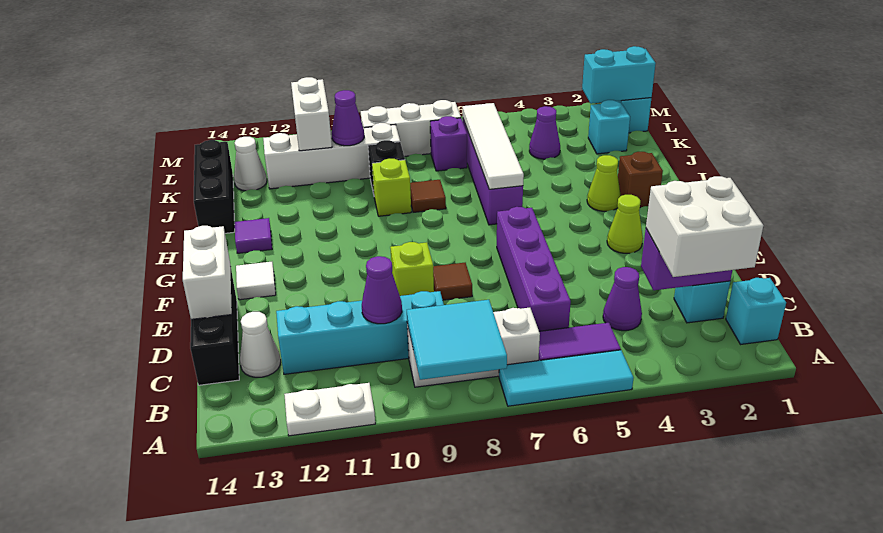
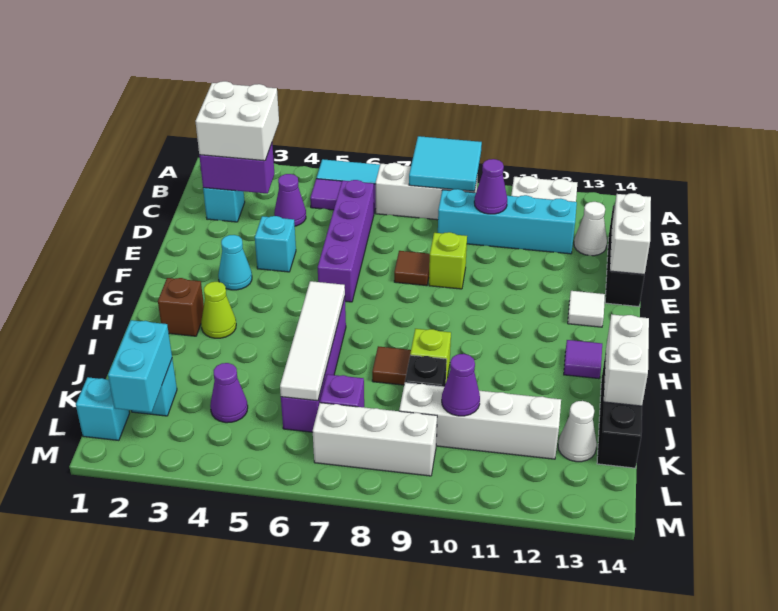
cyan brick B1 level 1 -> cyan brick E4 level 1
lime cone F3 level 1 -> cyan cone F3 level 1
white brick K11:L11 level 2 -> white brick I14:J14 level 2
cyan brick L1:L2 level 2 -> cyan brick K2:L2 level 2

